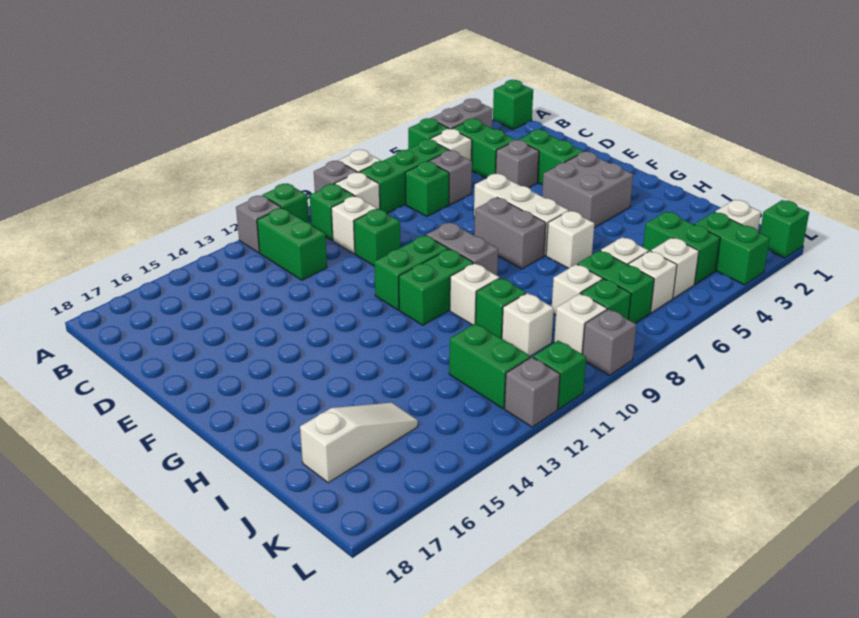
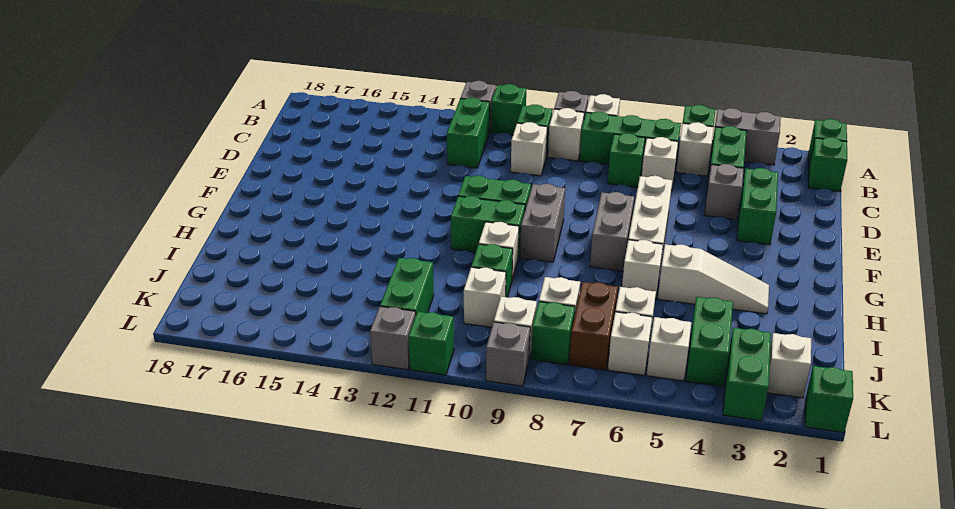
grey brick C6 level 1 -> white brick C6 level 1
green brick D10 level 1 -> green brick B1 level 1
grey brick F3:G4 level 1 -> none
green brick J7:K7 level 1 -> brown brick J7:K7 level 1
white slope J15:J17 level 1 top 17 -> white slope H3:H5 level 1 top 5

